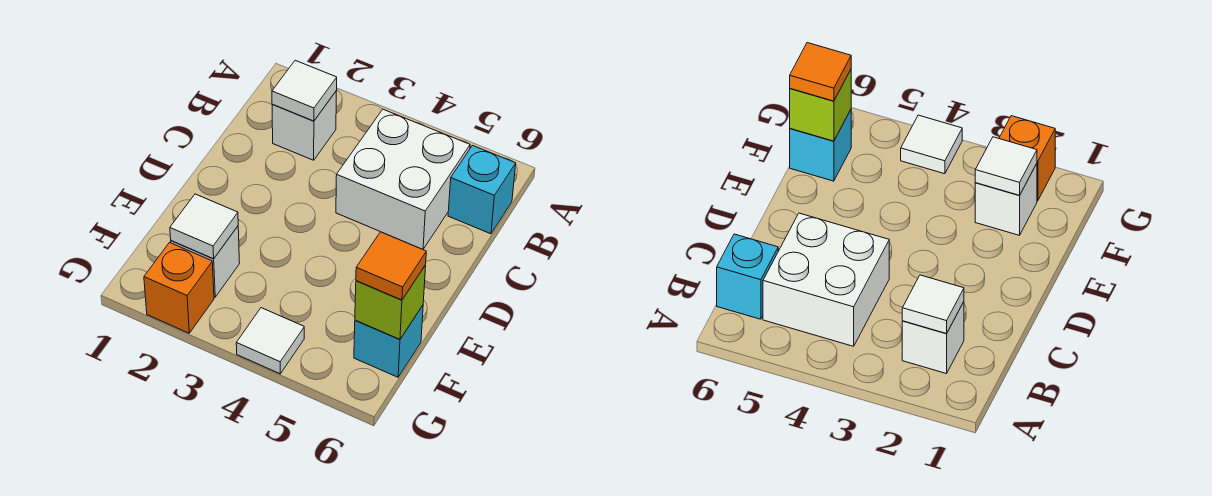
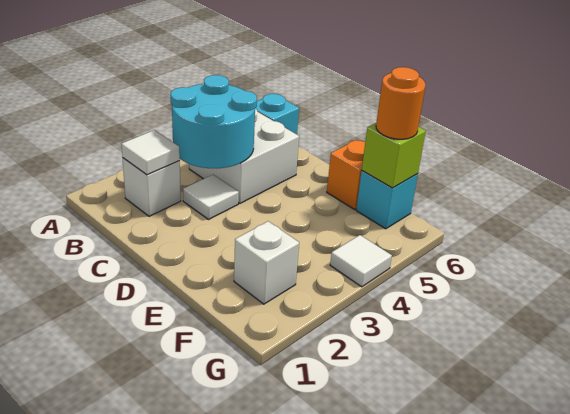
none -> cyan round brick B3:C4 level 2
white tile F2 level 2 -> white tile C3 level 1
orange tile F6 level 3 -> orange round brick F6 level 3
orange brick G2 level 1 -> orange brick E6 level 1

